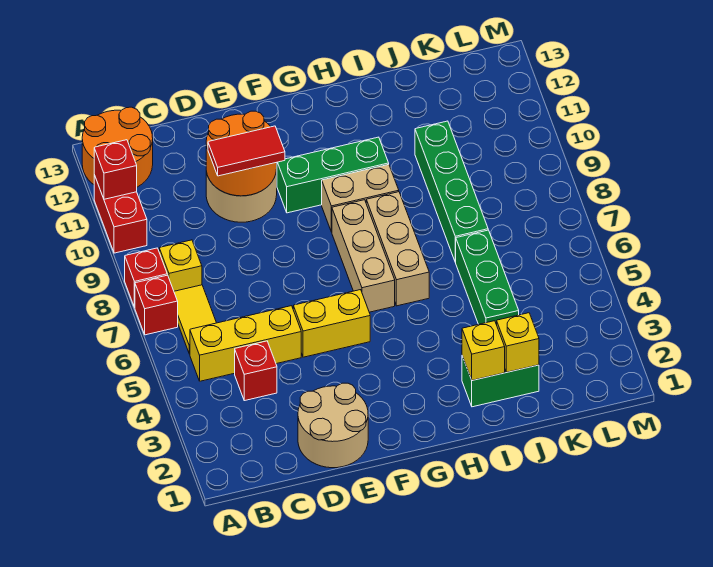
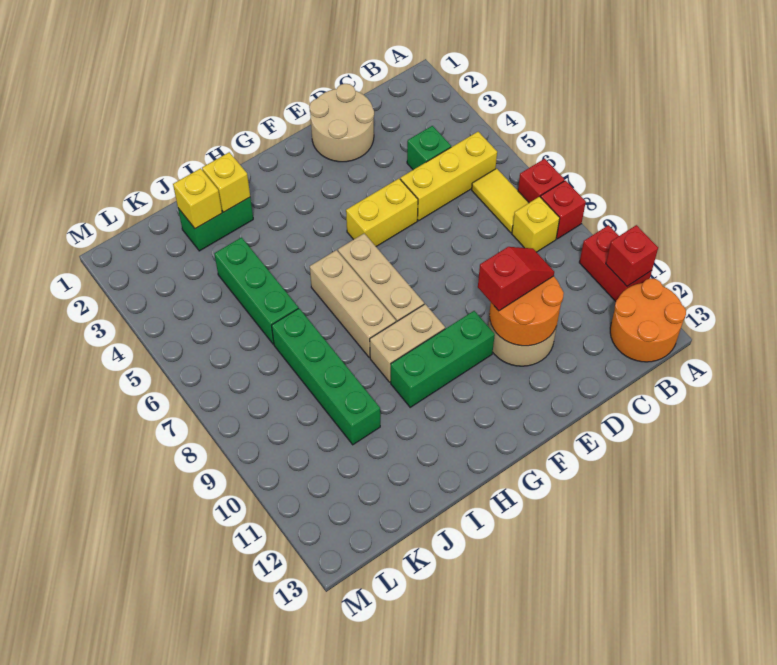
red brick C4 level 1 -> green brick C4 level 1
red tile D10:E10 level 3 -> red slope D10:E10 level 3 top E

